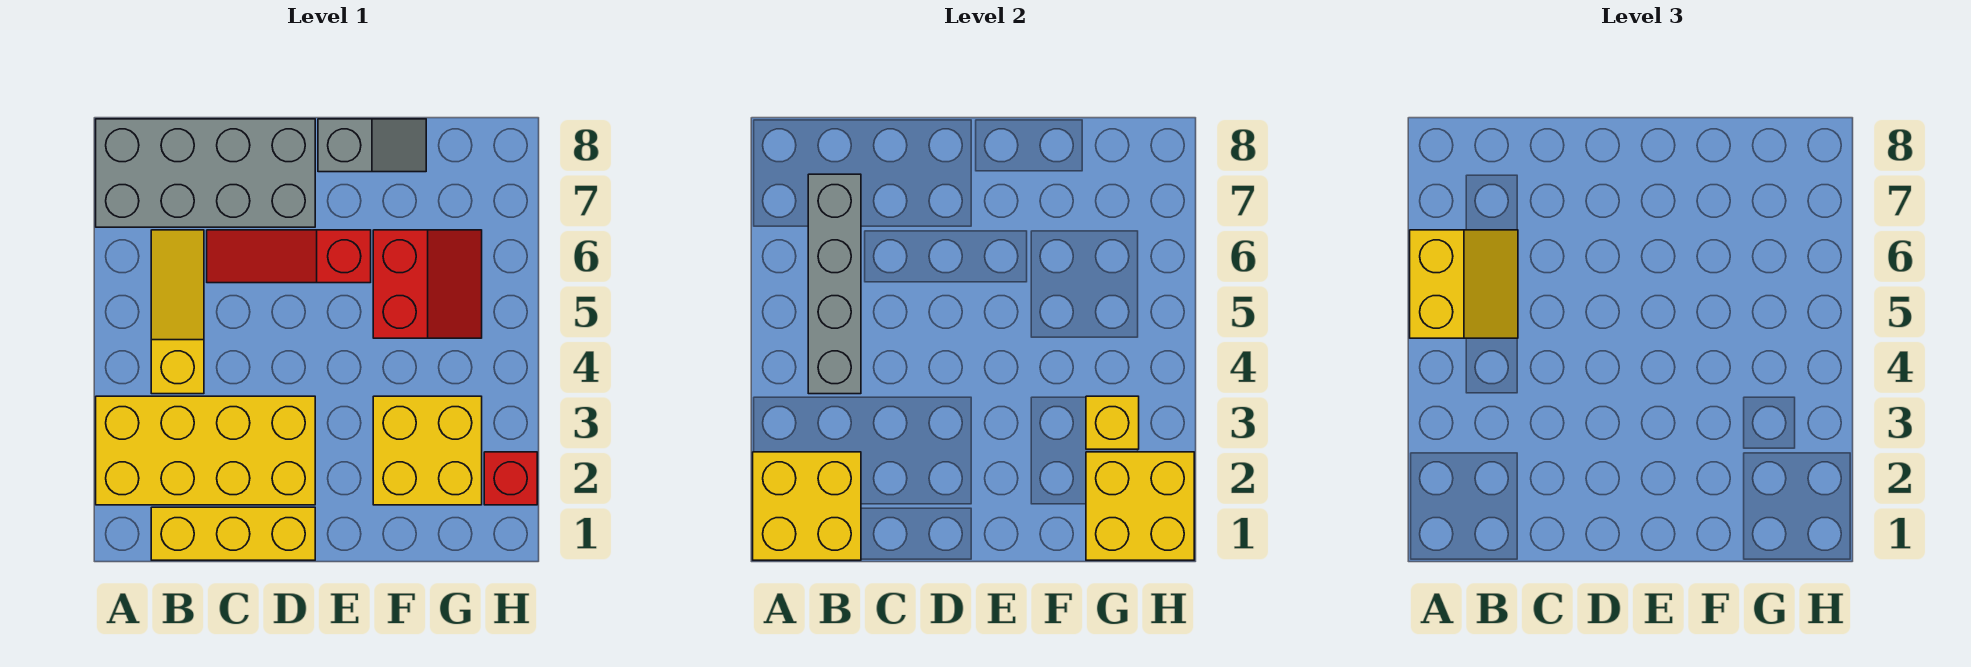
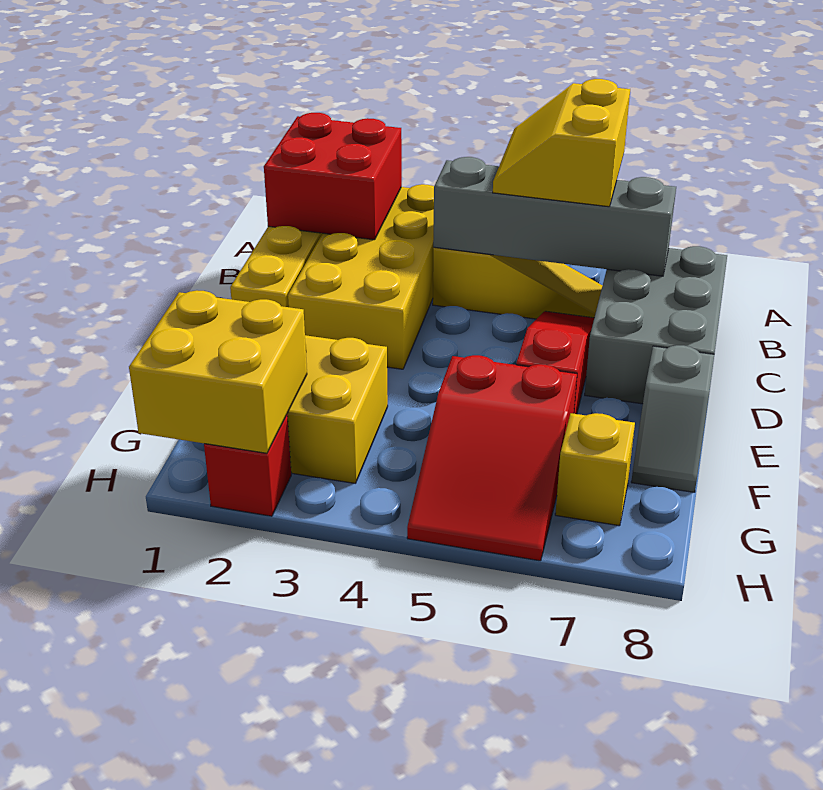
yellow brick A1:B2 level 2 -> red brick A1:B2 level 2
yellow slope A5:B6 level 3 top A -> yellow slope A5:B6 level 3 top 6
grey brick A7:D8 level 1 -> grey brick B7:D8 level 1
red slope F5:G6 level 1 top F -> red slope F5:H6 level 1 top F
yellow brick G3 level 2 -> yellow brick G7 level 1

